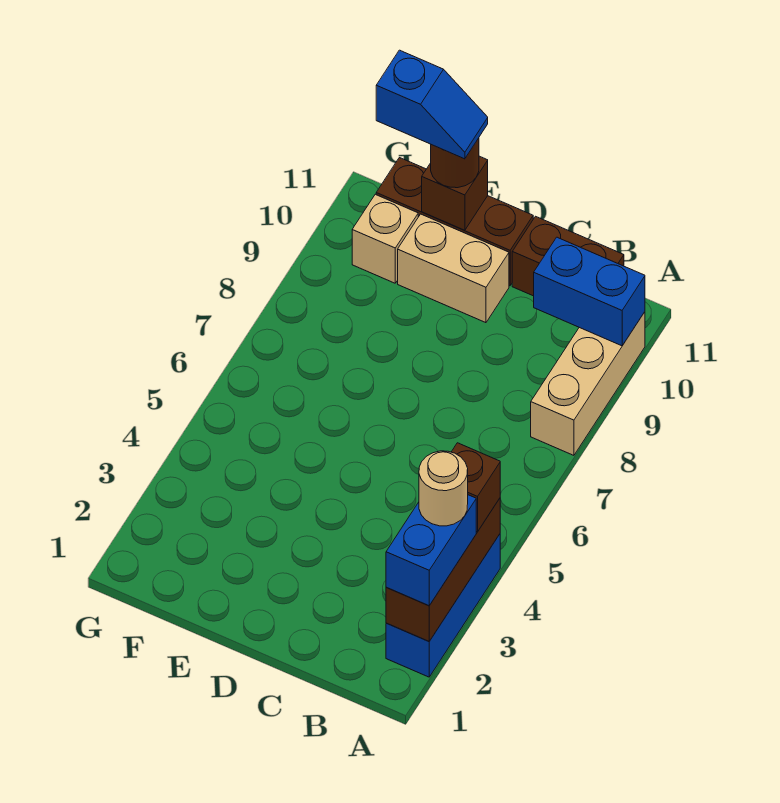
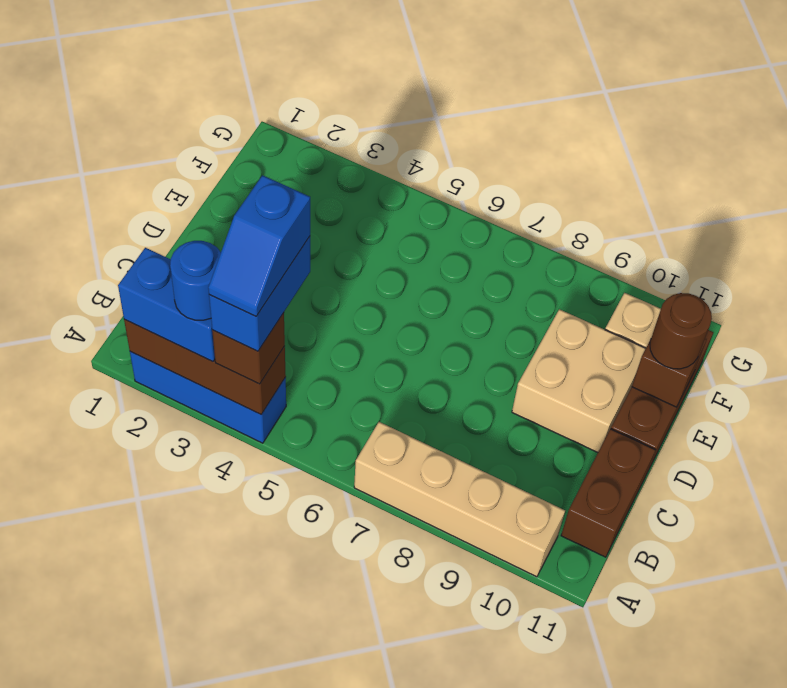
tan round brick A3 level 4 -> blue round brick A3 level 4
tan brick A8:A10 level 1 -> tan brick A7:A10 level 1
blue brick A10:B10 level 2 -> blue brick A4:B4 level 4
tan brick D10:E10 level 1 -> tan brick D9:E10 level 1
blue slope E11:F11 level 4 top F -> blue slope A4:B4 level 5 top B

